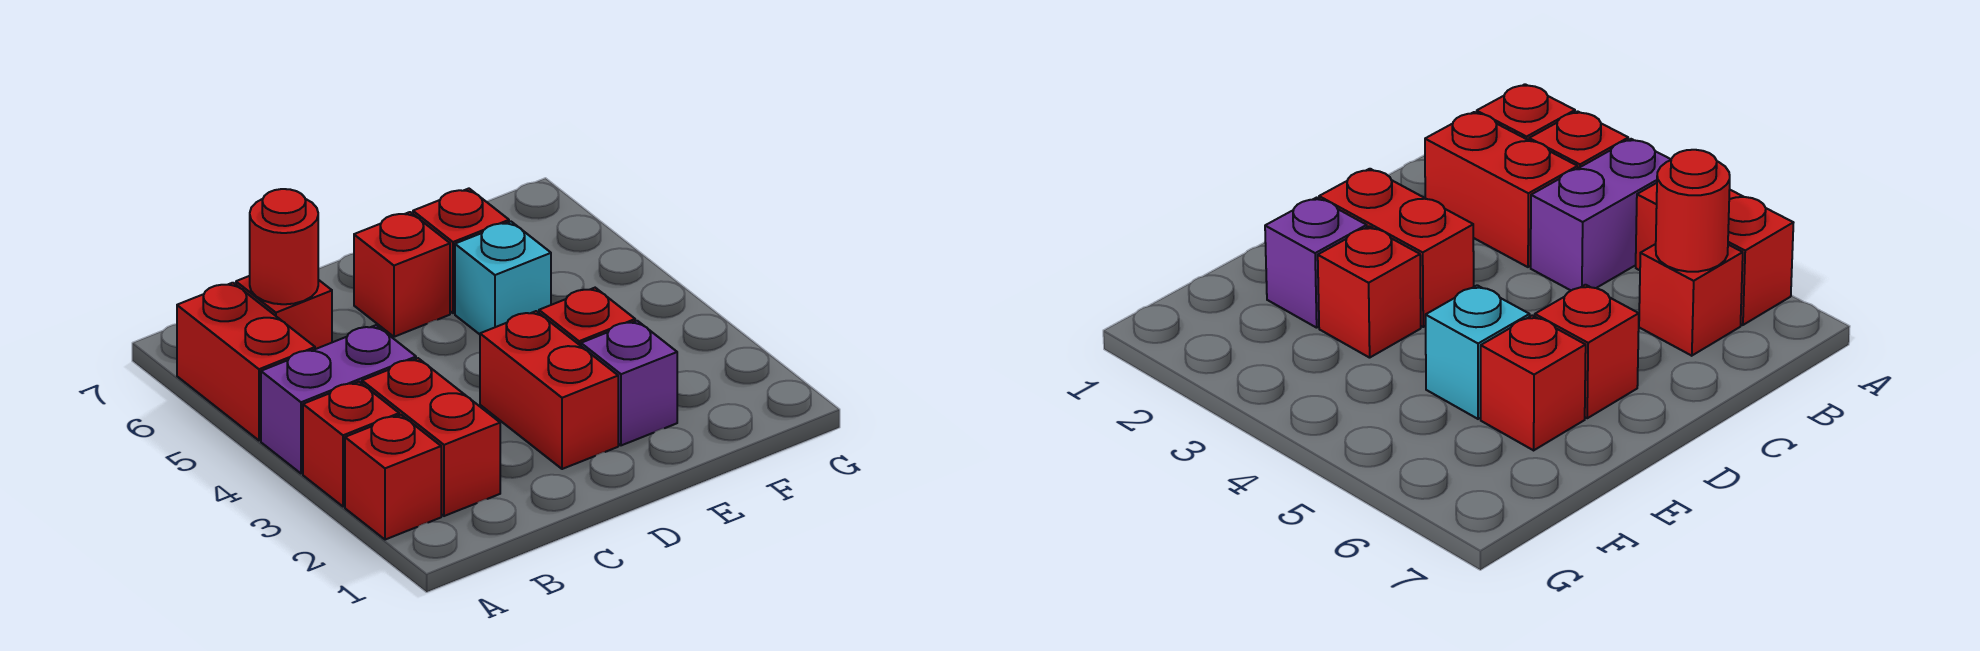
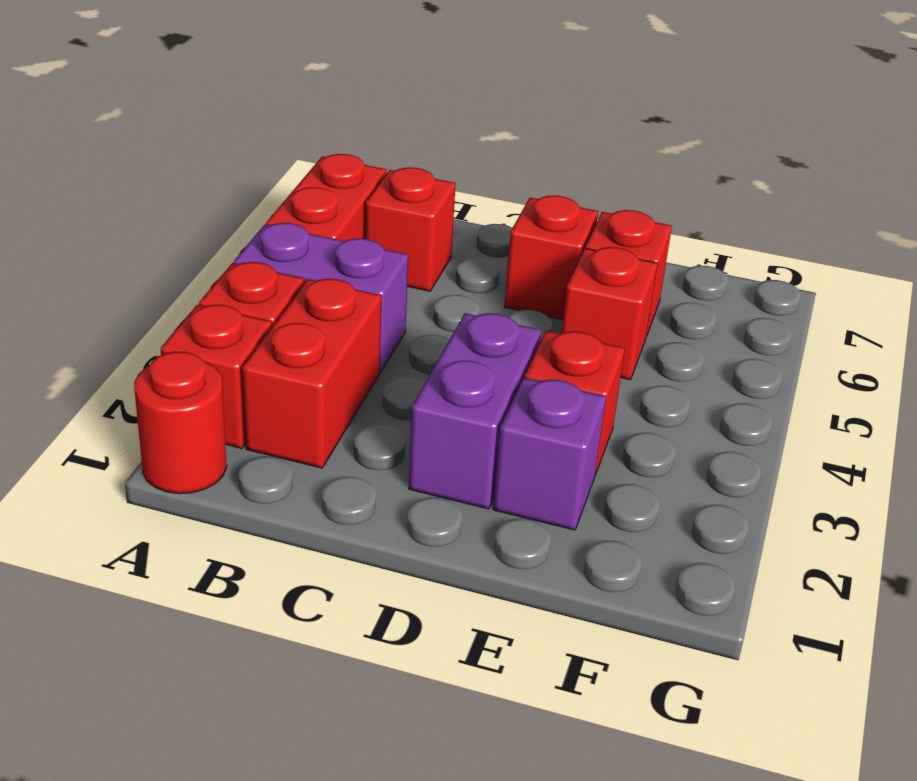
red round brick B6 level 2 -> red round brick A1 level 1
red brick D2:D3 level 1 -> purple brick D2:D3 level 1
cyan brick E5 level 1 -> red brick E5 level 1

